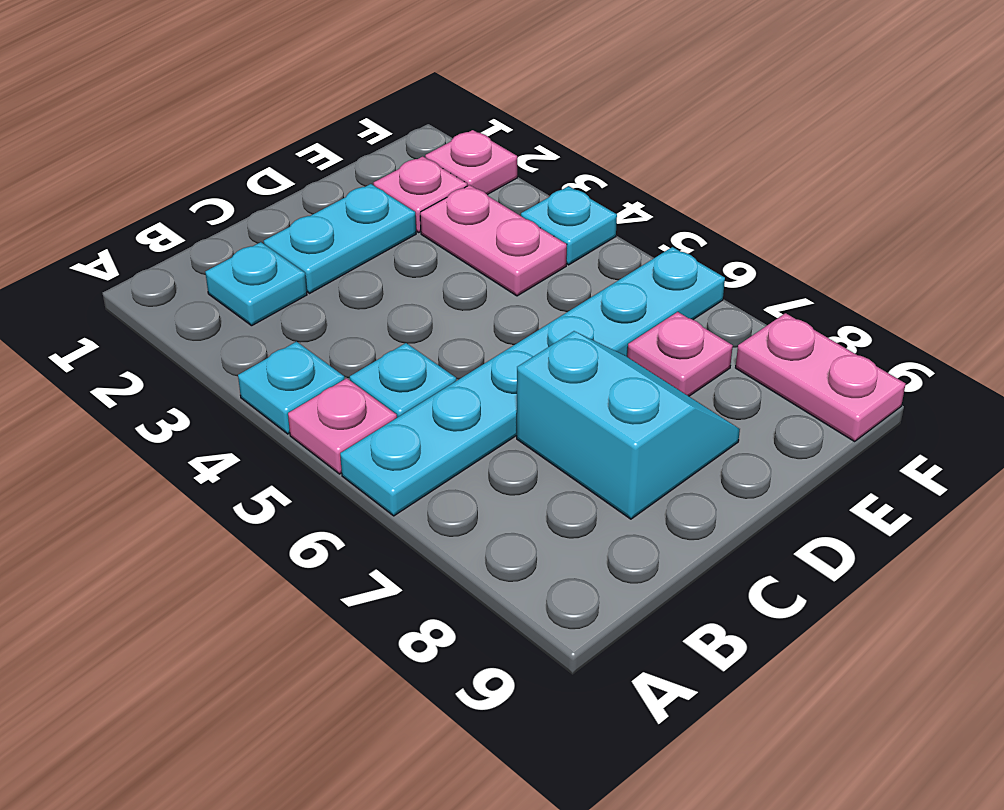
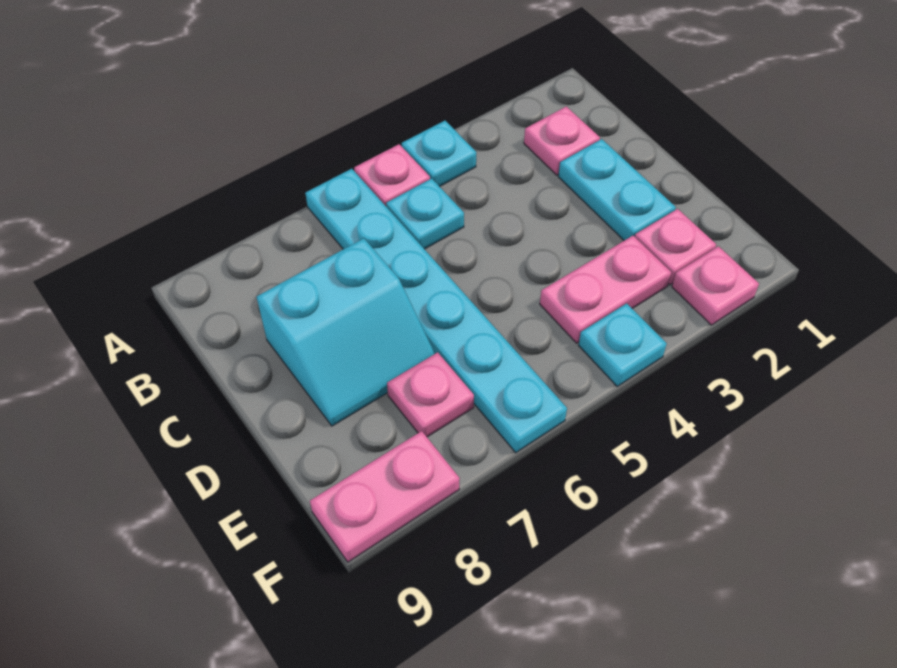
cyan plate B2 level 1 -> pink plate B2 level 1

